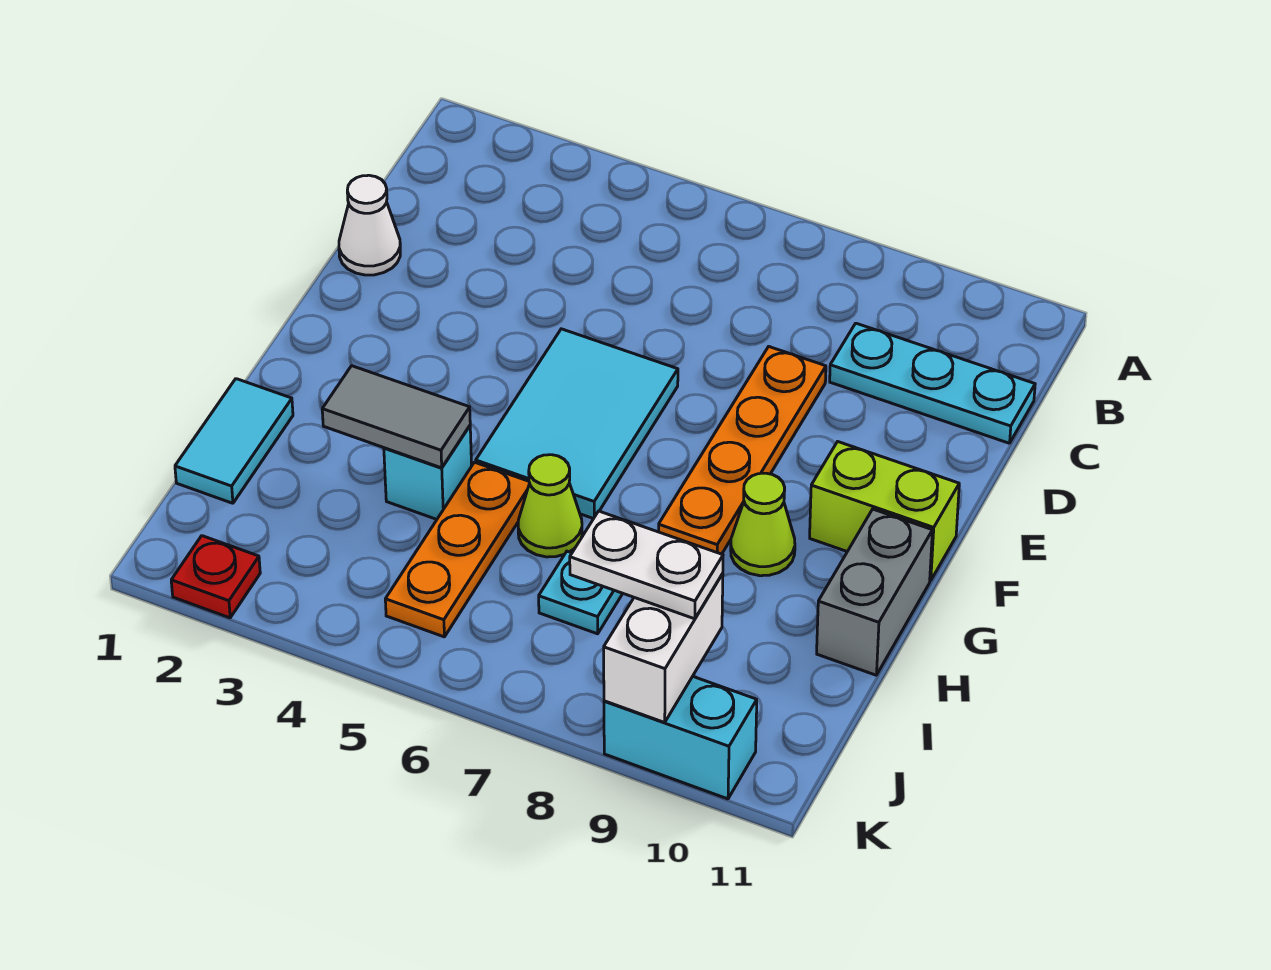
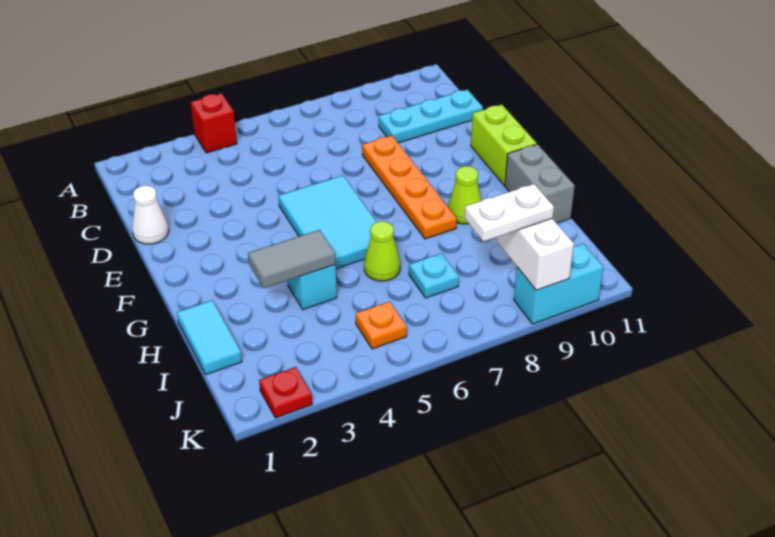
none -> red brick A4 level 1
lime brick F10:F11 level 1 -> lime brick E11:F11 level 1
orange plate H5:J5 level 1 -> orange plate J5 level 1

